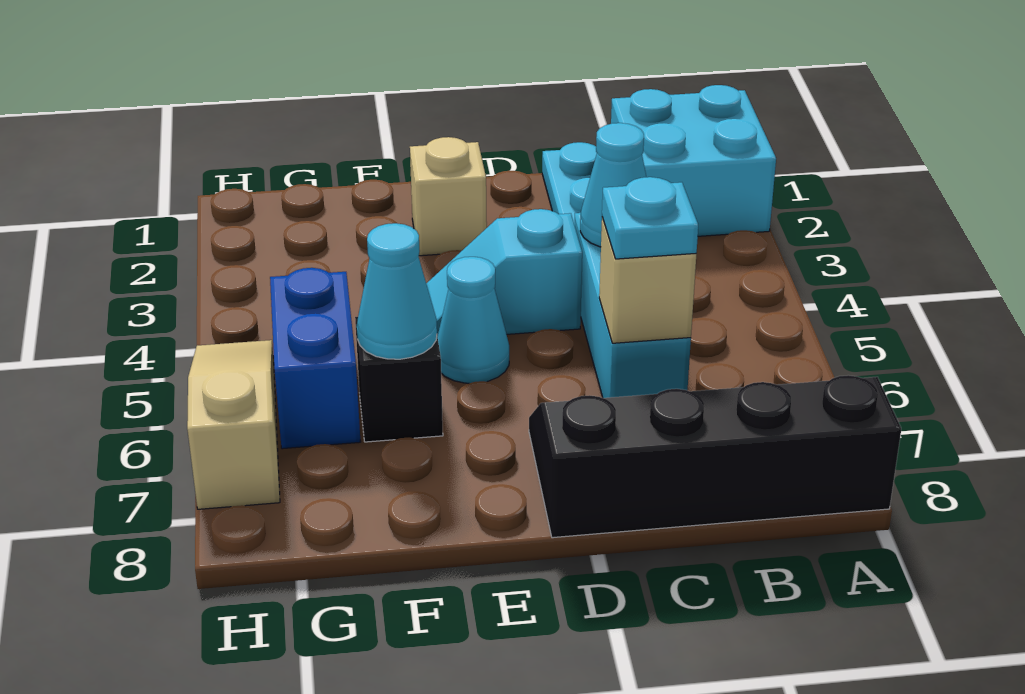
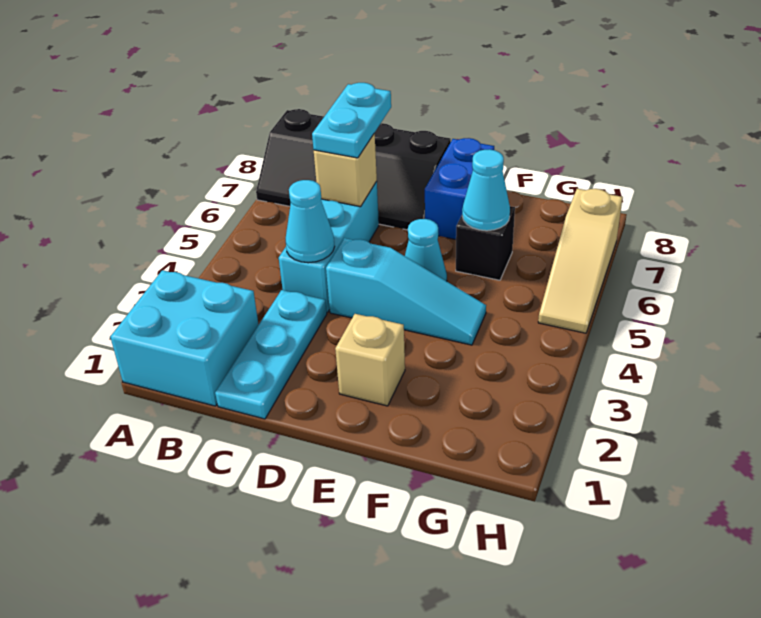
cyan plate C6 level 3 -> cyan plate C6:C7 level 3
cyan slope D4:E4 level 1 top D -> cyan slope D4:F4 level 1 top D
blue brick G5:G6 level 1 -> blue brick E7:E8 level 1

